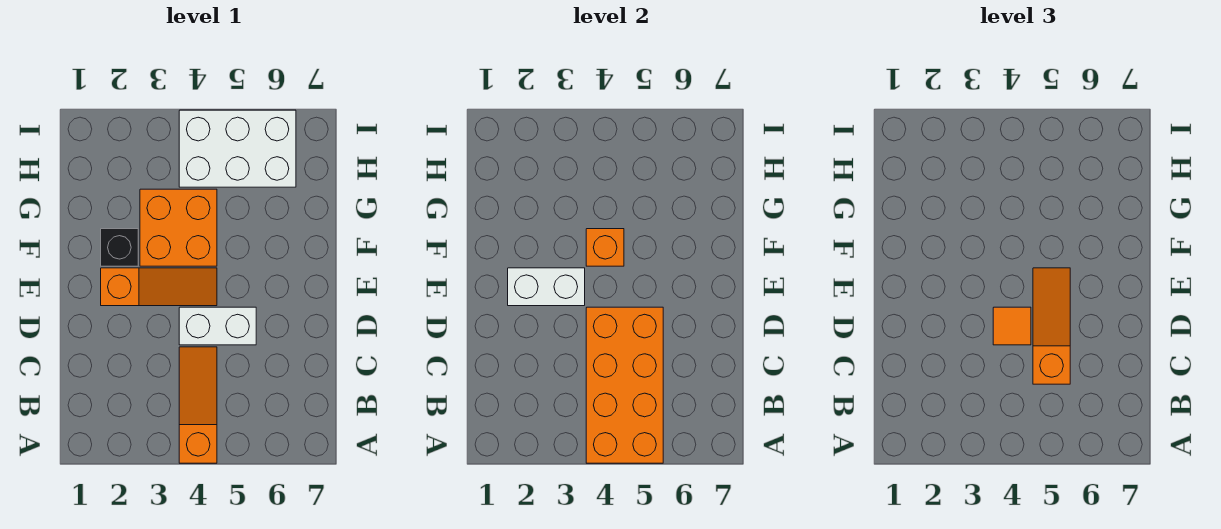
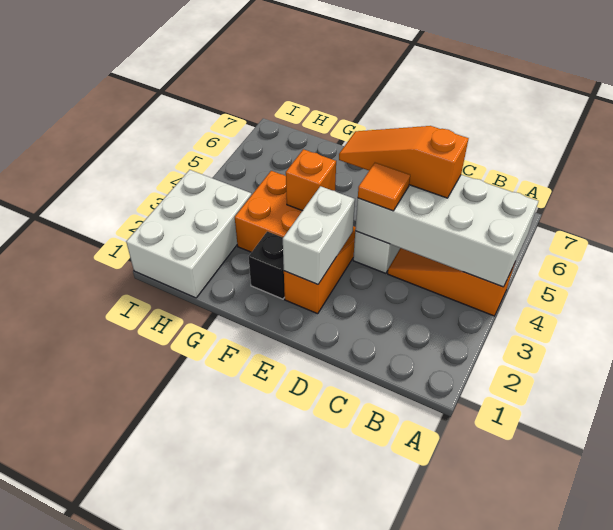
orange brick A4:D5 level 2 -> white brick A4:D5 level 2
white brick H4:I6 level 1 -> white brick H1:I3 level 1

